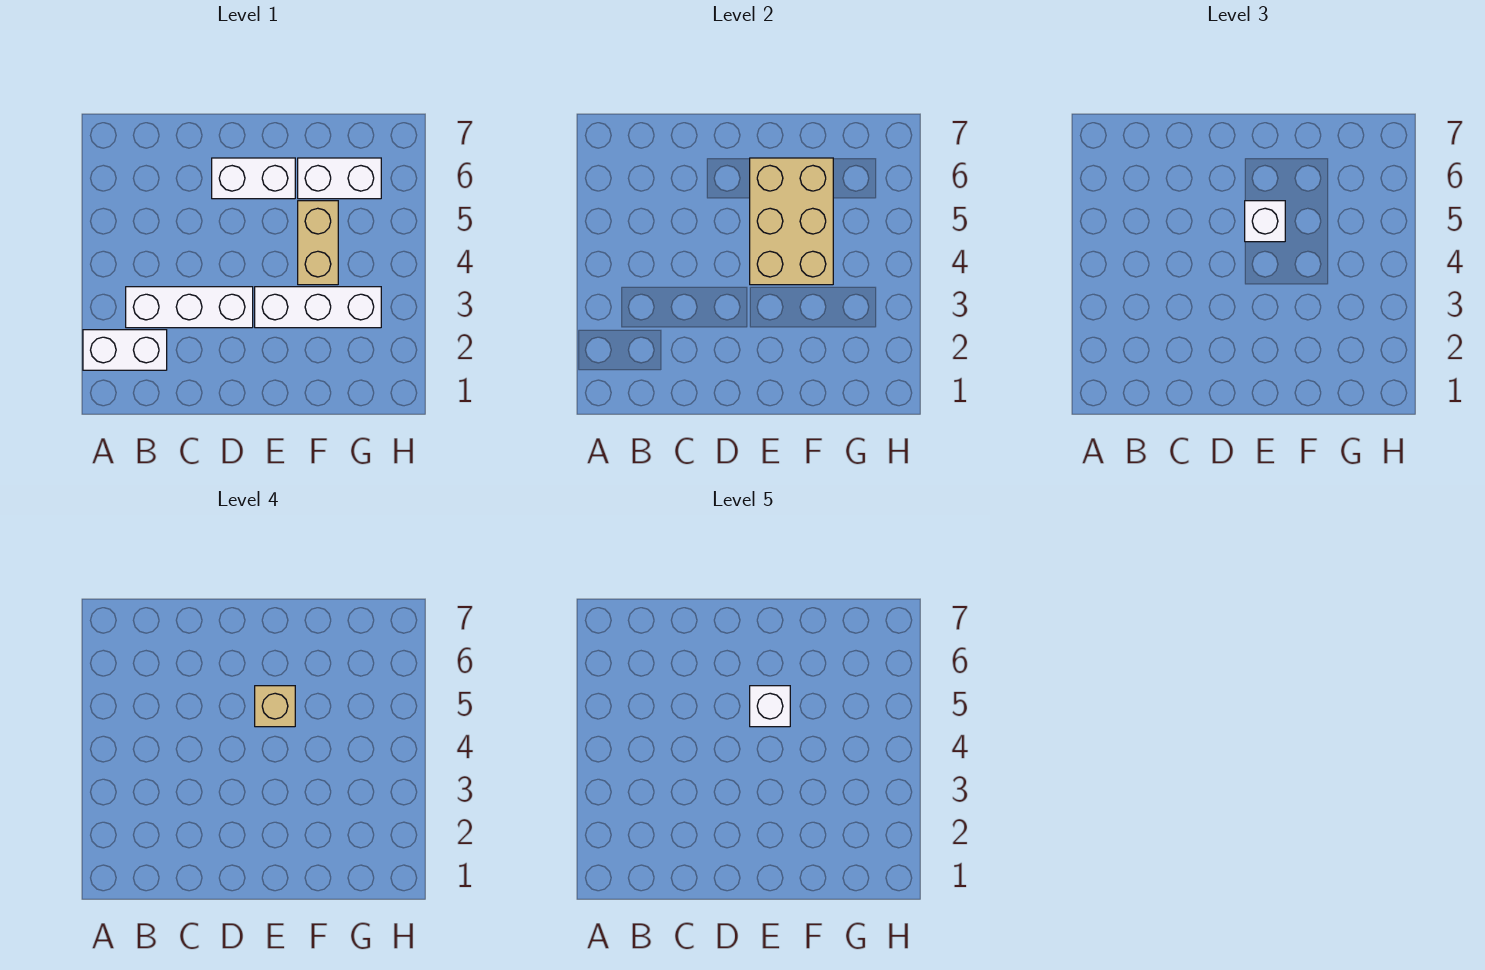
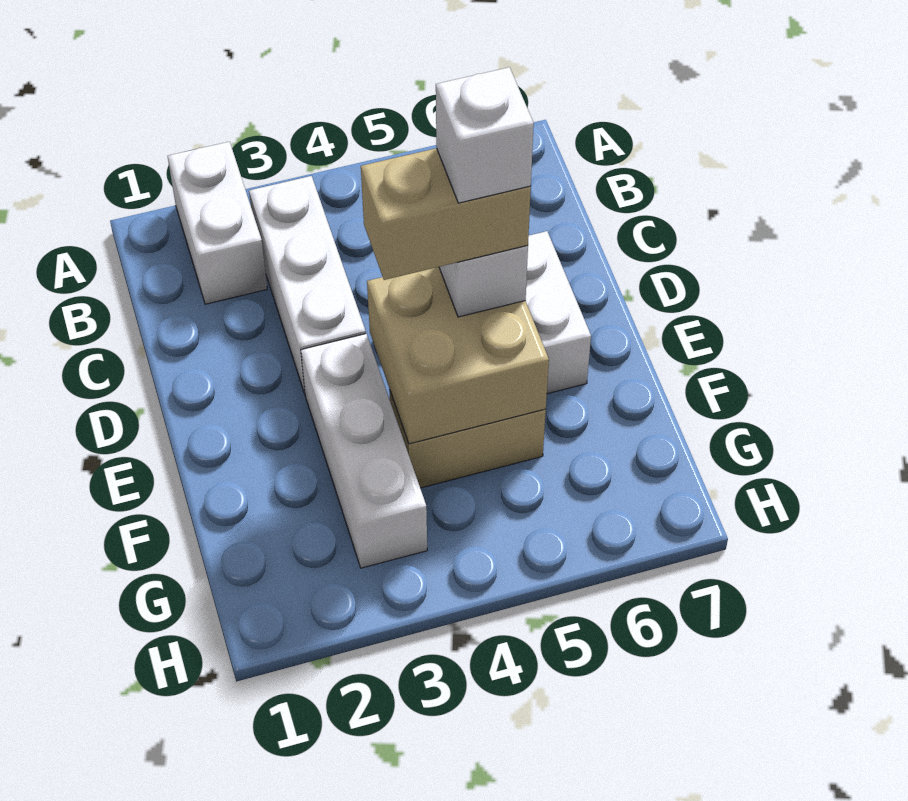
tan brick E4:F6 level 2 -> tan brick E4:F5 level 2
tan brick E5 level 4 -> tan brick E4:E5 level 4
white brick F6:G6 level 1 -> none

